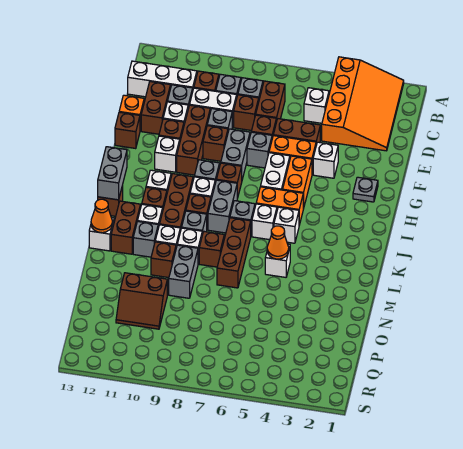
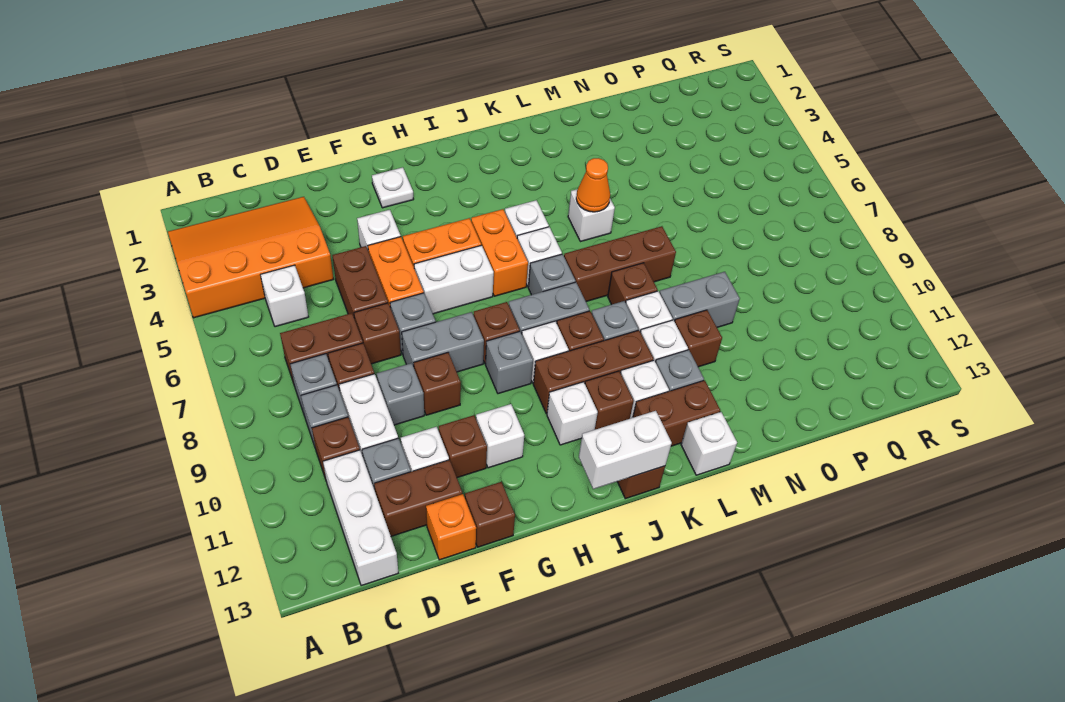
brown brick E10:G10 level 1 -> none
grey plate G2 level 1 -> white plate G2 level 1
grey brick I13:J13 level 2 -> white brick I13:J13 level 2
orange cone L13 level 2 -> none
brown slope O10:P11 level 1 top O -> none

